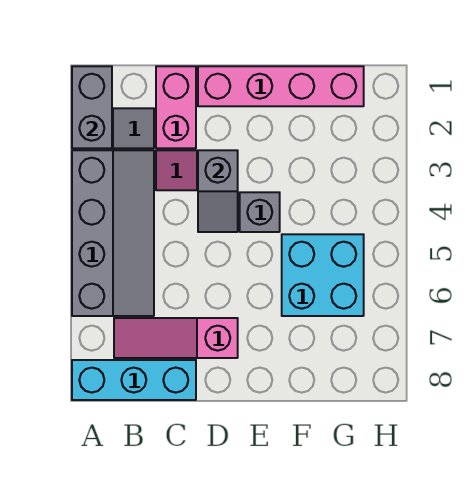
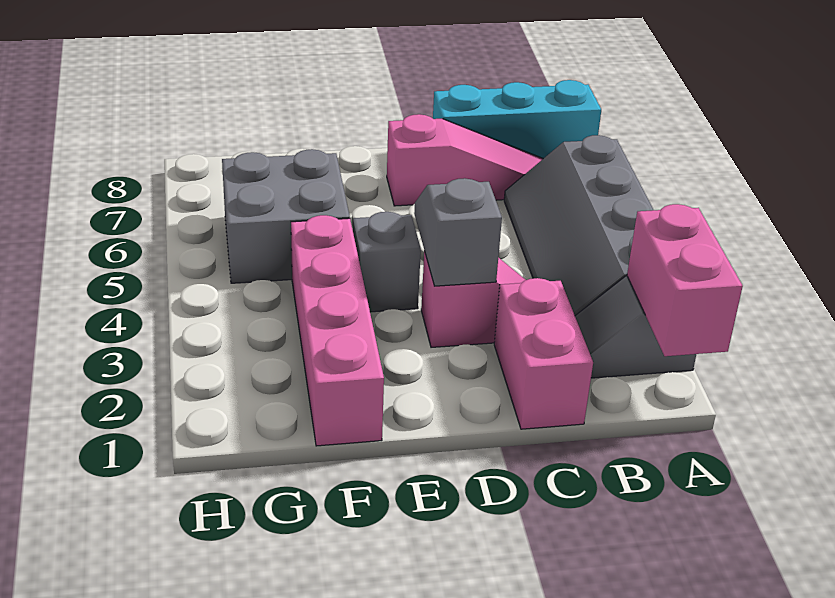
grey brick A1:A2 level 2 -> pink brick A1:A2 level 2
pink brick D1:G1 level 1 -> pink brick F1:F4 level 1
cyan brick F5:G6 level 1 -> grey brick F5:G6 level 1

